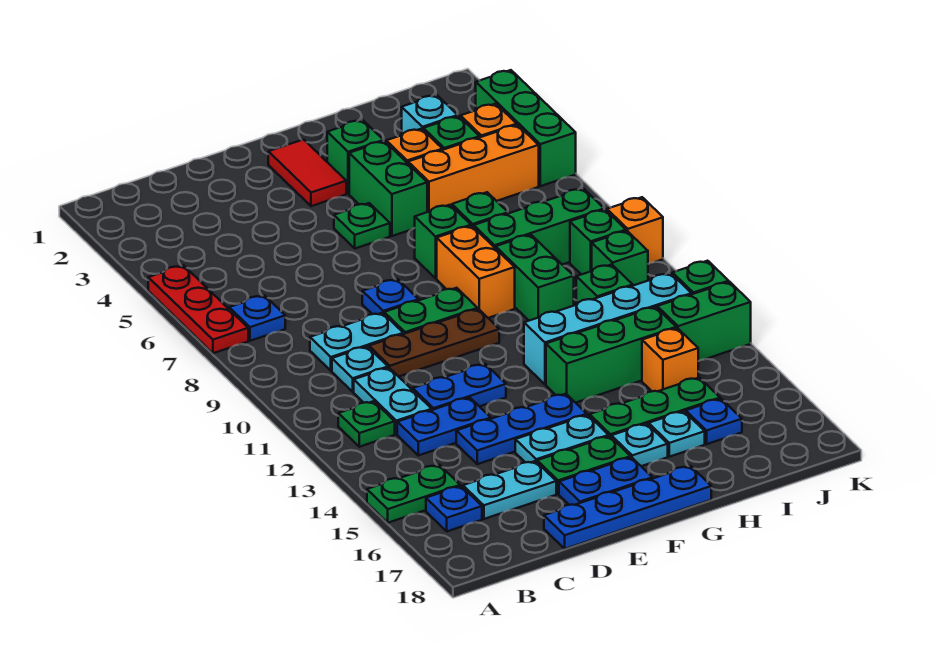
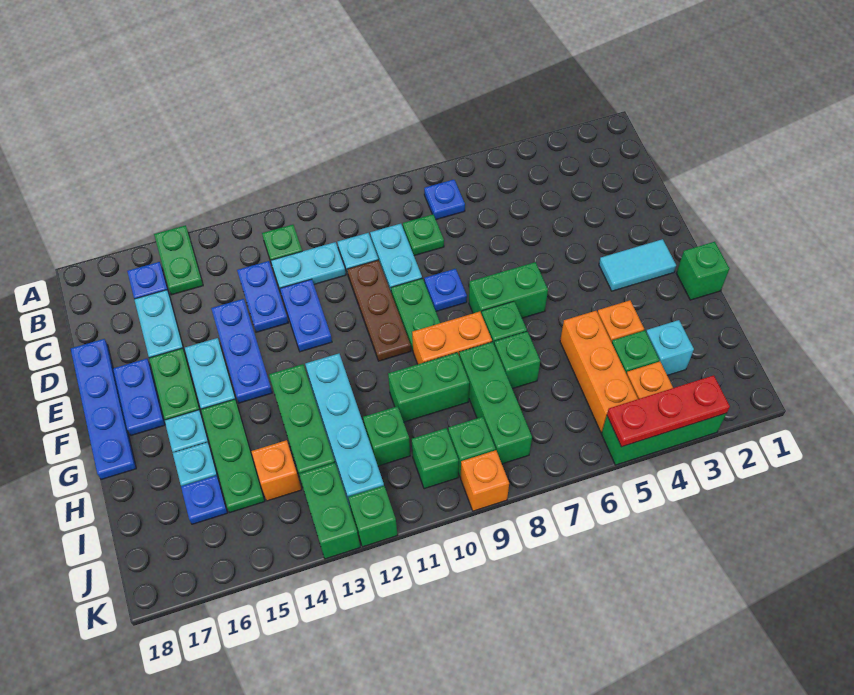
red plate A5:A7 level 1 -> red plate K3:K5 level 2
red tile F2:F3 level 1 -> cyan tile F2:F3 level 1
green plate F5 level 1 -> green plate C8 level 1
green brick G3 level 1 -> green brick G1 level 1
green brick G4:G5 level 1 -> green brick F6:F7 level 1

